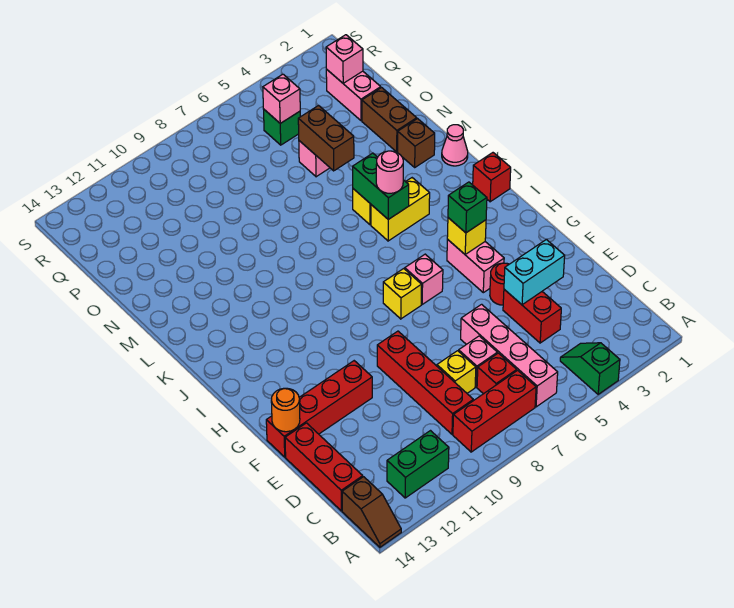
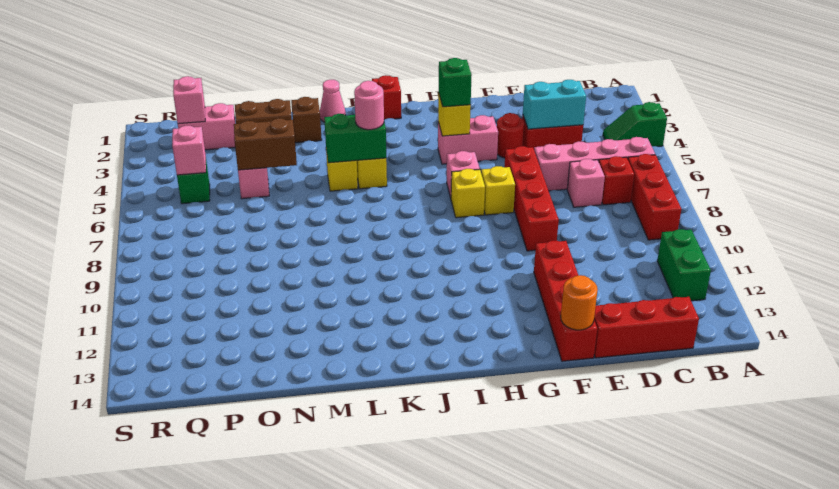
brown slope A14:B14 level 1 top B -> none
red brick C9:F9 level 1 -> red brick F6:F9 level 1
yellow brick D8 level 1 -> yellow brick G7 level 1
cyan brick E3:E4 level 2 -> cyan brick D4:E4 level 2

